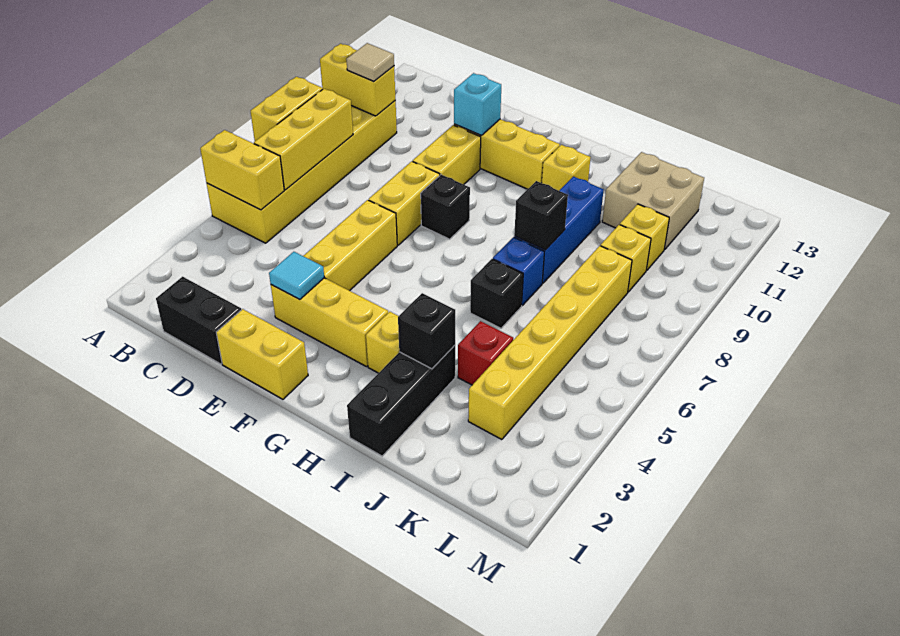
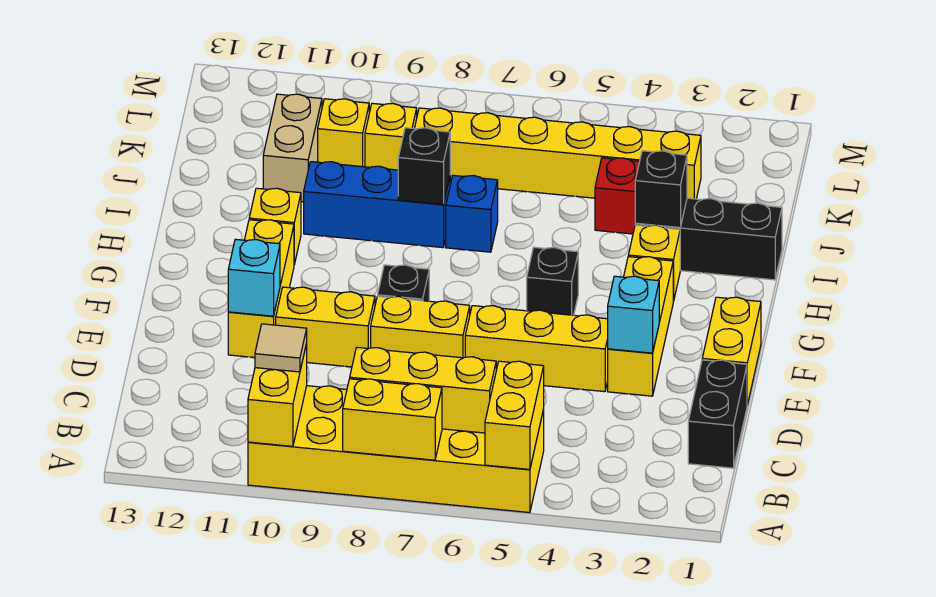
cyan tile E3 level 2 -> cyan brick E3 level 2
black brick I6 level 1 -> black brick G5 level 1
tan brick J11:K12 level 1 -> tan brick J11:K11 level 1

